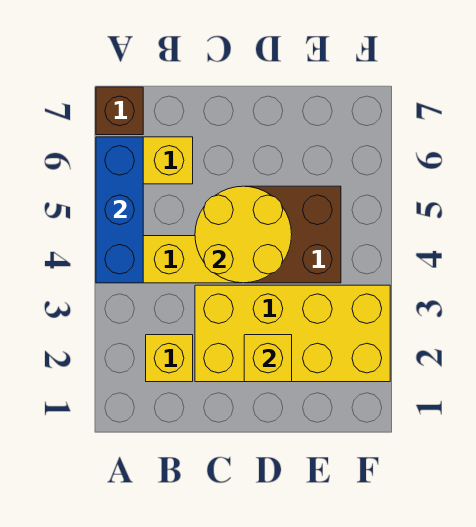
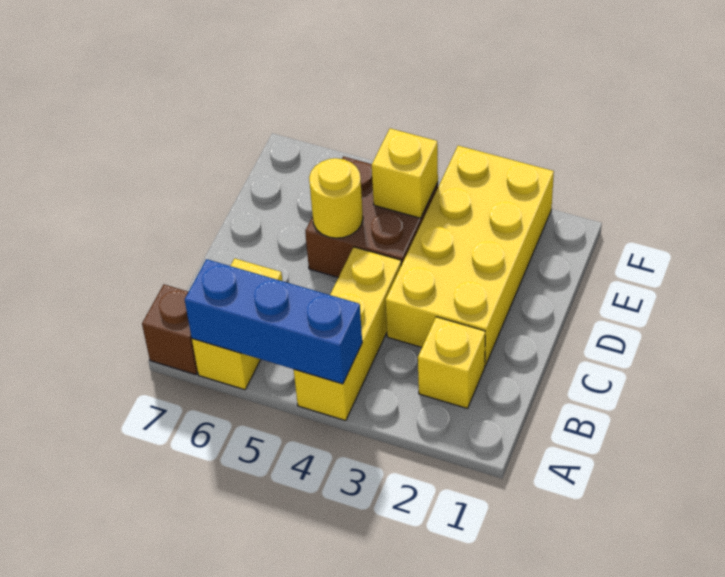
yellow round brick C4:D5 level 2 -> yellow round brick D5 level 2
yellow brick D2 level 2 -> yellow brick E4 level 2

